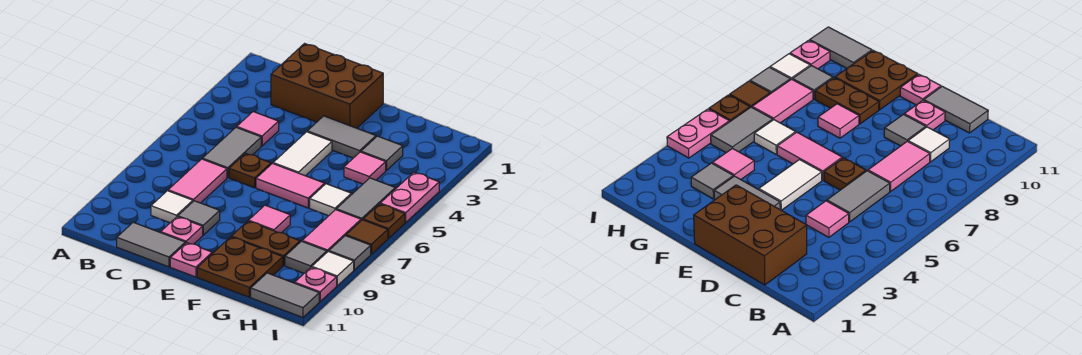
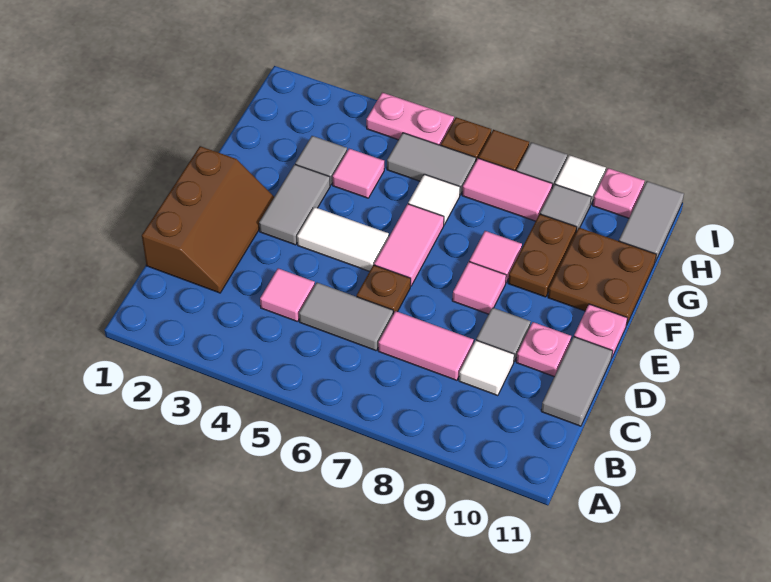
brown brick C1:E2 level 1 -> brown slope C1:E2 level 1 top 1
none -> pink tile E8 level 1

